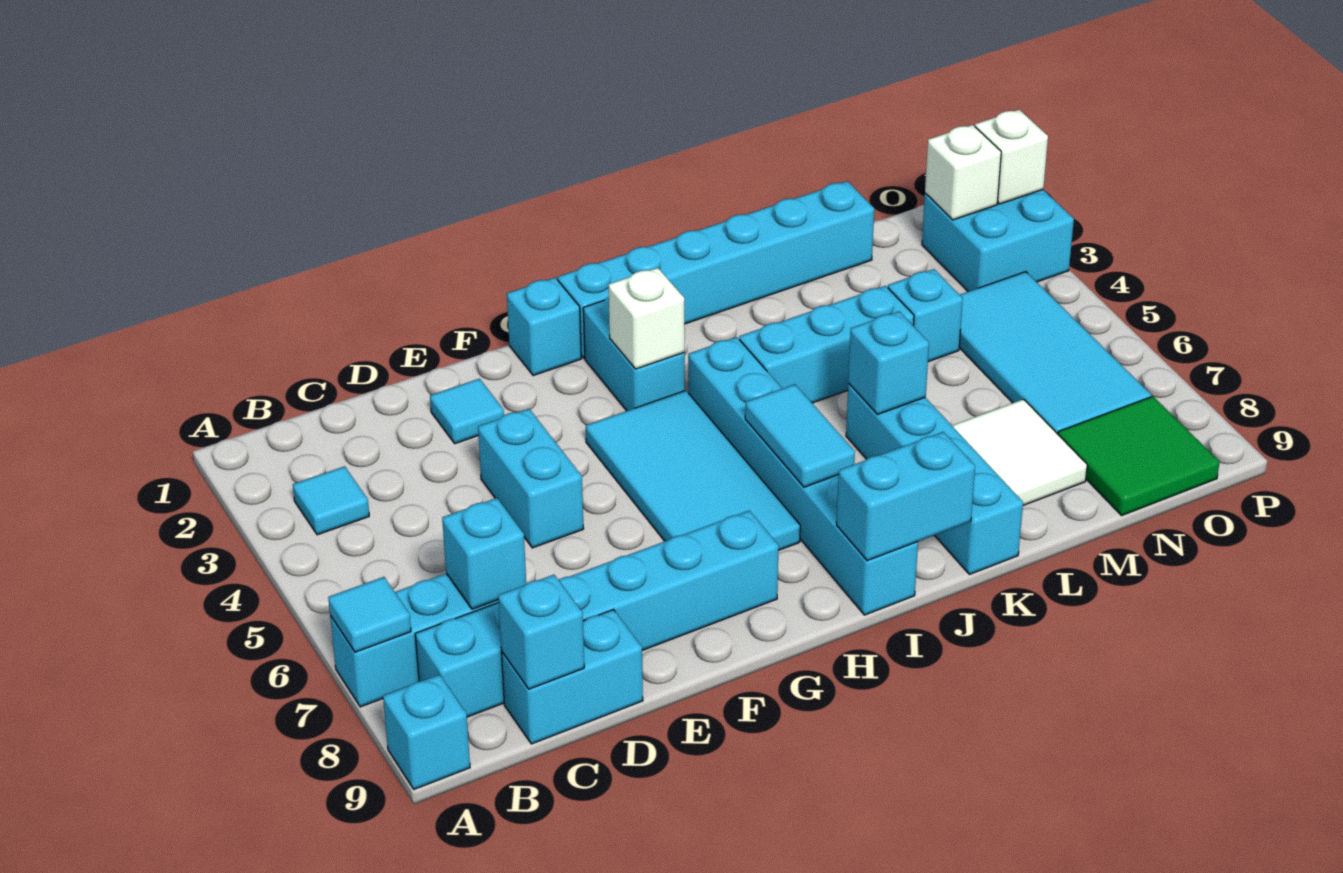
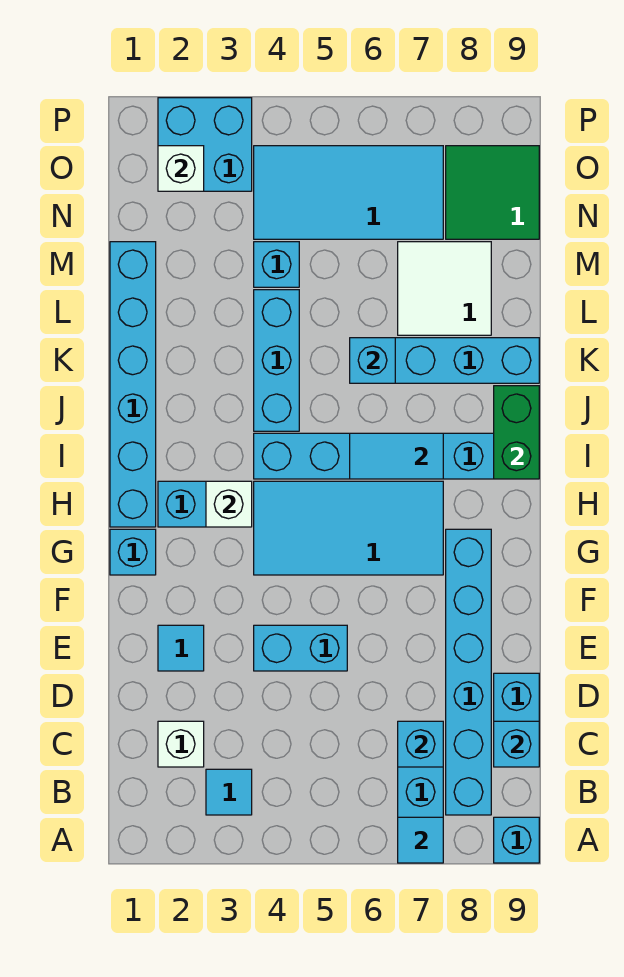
cyan brick I9:J9 level 2 -> green brick I9:J9 level 2
white brick P2 level 2 -> white brick C2 level 1

